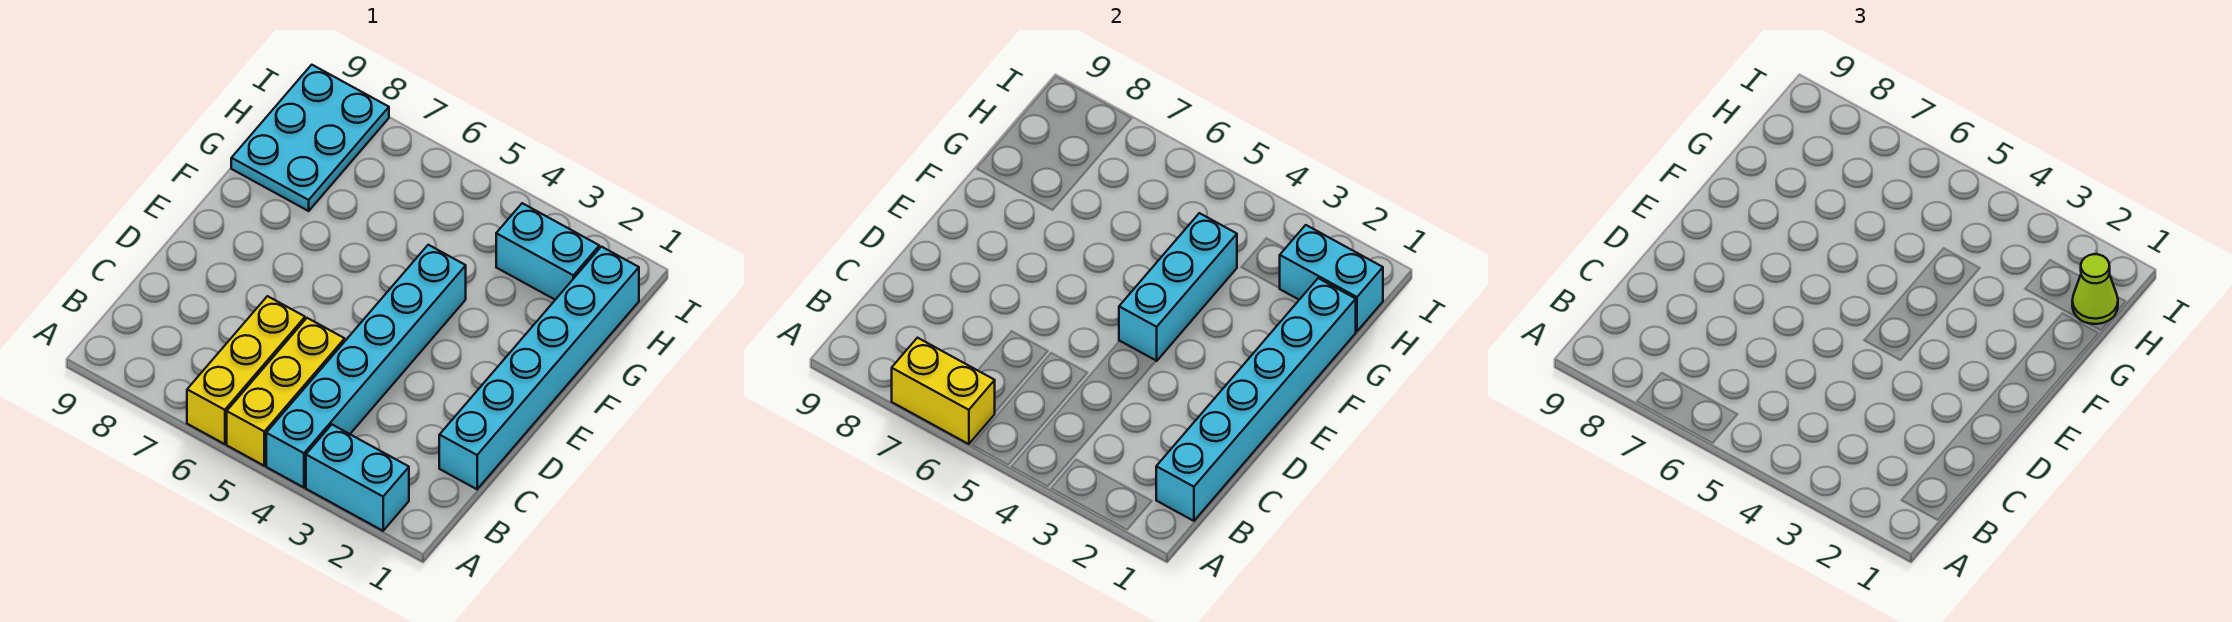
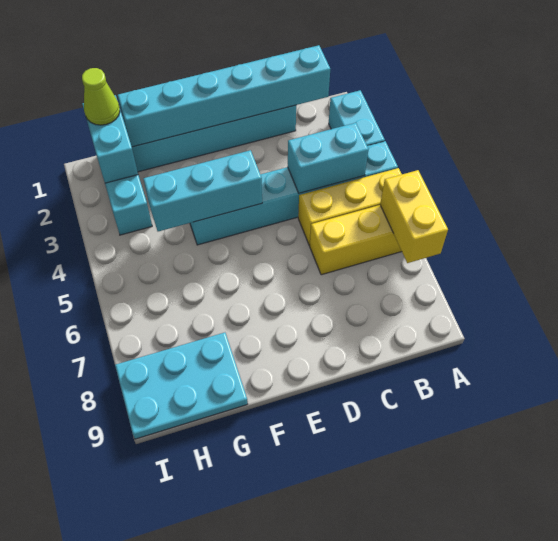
none -> cyan brick B4:C4 level 2

